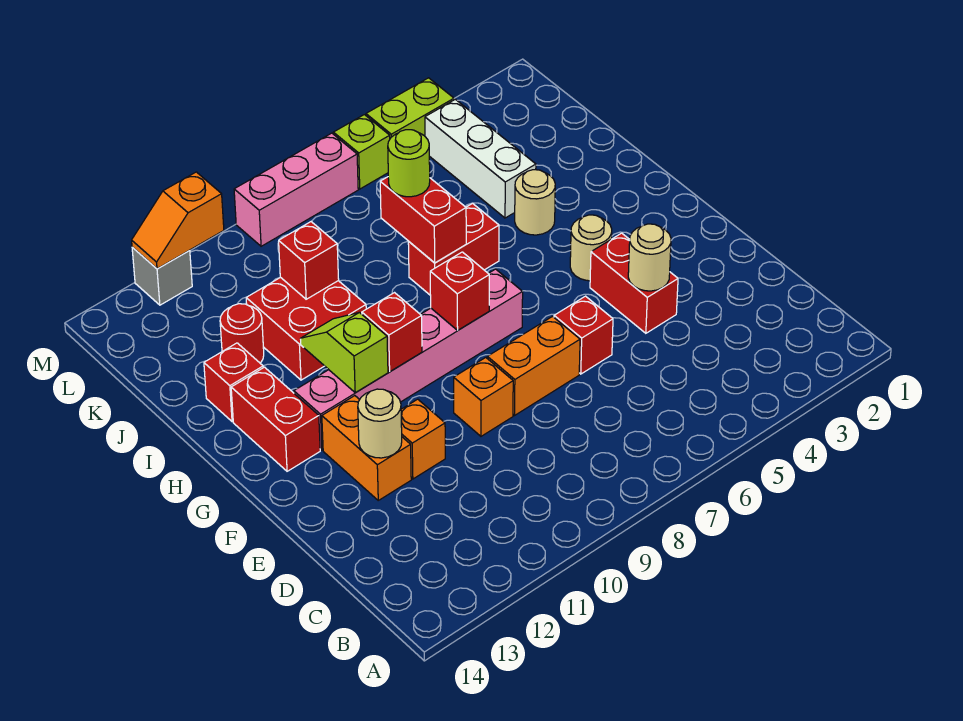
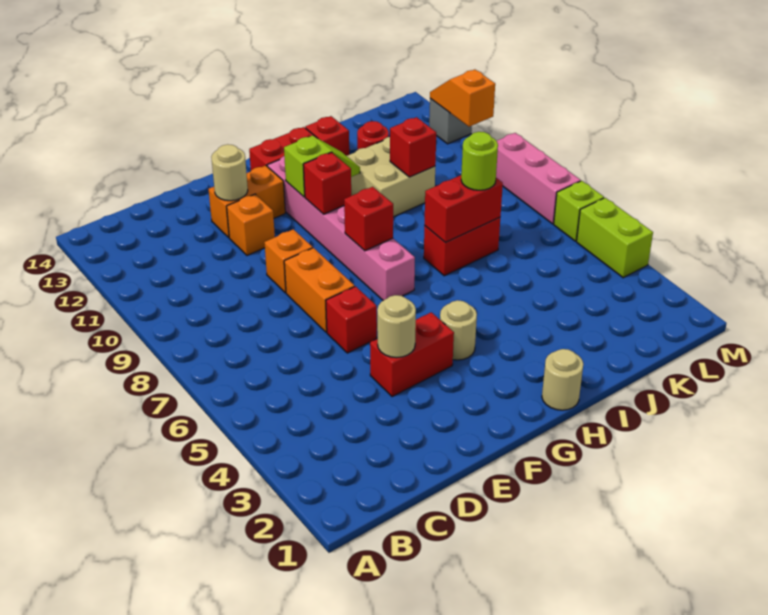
tan round brick I4 level 1 -> tan round brick H1 level 1
red brick I6:I7 level 1 -> red brick I7:J7 level 1
red brick I10:J11 level 1 -> tan brick I10:J11 level 1
white brick J4:L4 level 1 -> none

